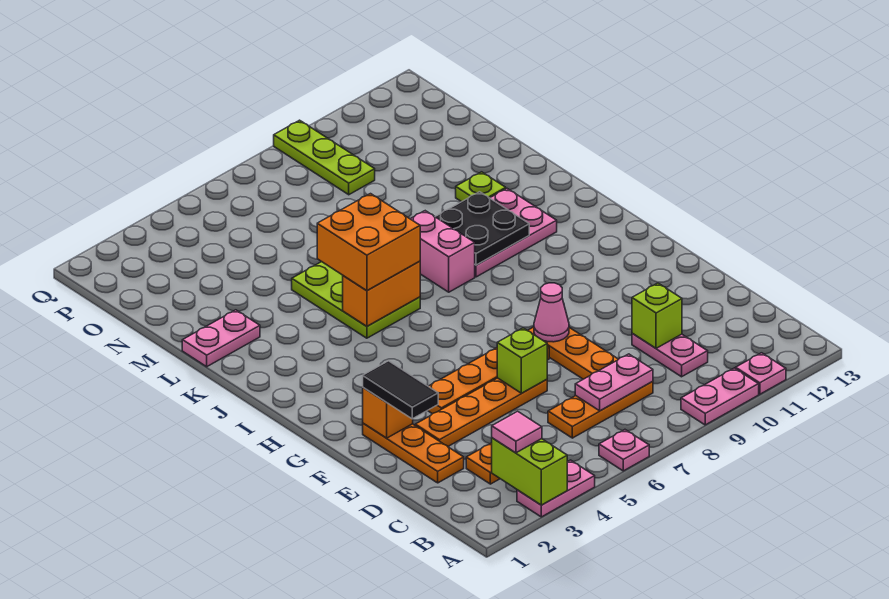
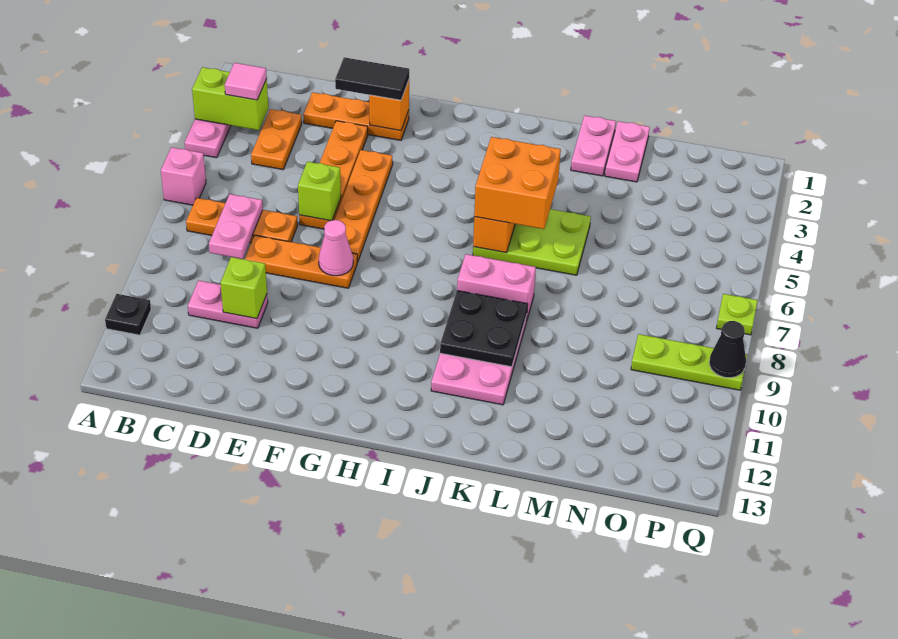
pink plate A6 level 1 -> pink brick A6 level 1
pink plate A9:A10 level 1 -> pink plate M1:M2 level 1
pink plate A11 level 1 -> black plate A11 level 1
orange plate C6:C8 level 1 -> orange plate B7:D7 level 1
lime plate L11 level 1 -> lime plate Q7 level 1
none -> black cone Q9 level 2

